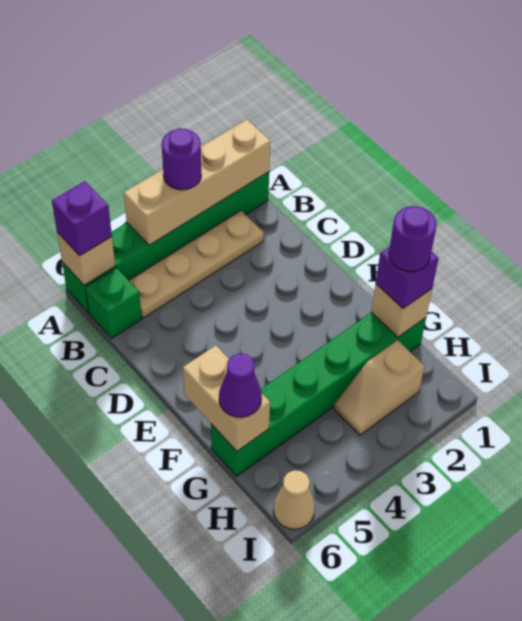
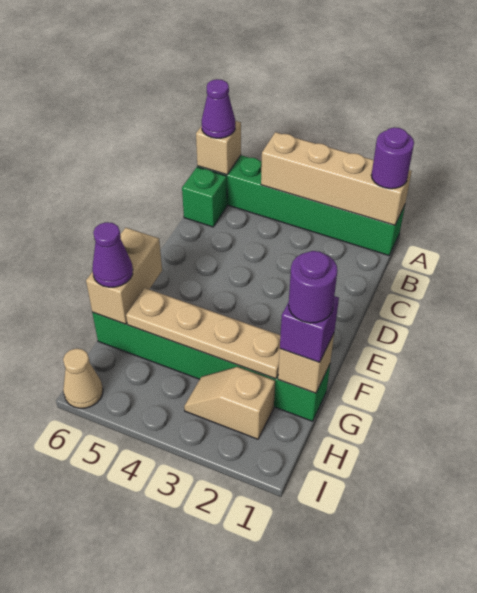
purple round brick A3 level 3 -> purple round brick A1 level 3
purple brick A6 level 3 -> purple cone A6 level 3
tan plate B2:B5 level 1 -> tan plate G2:G5 level 2

